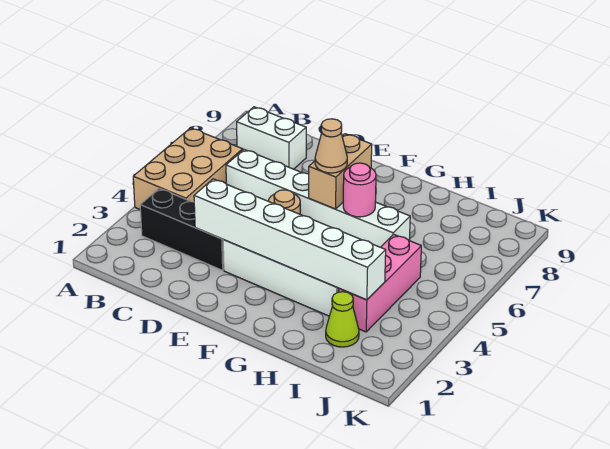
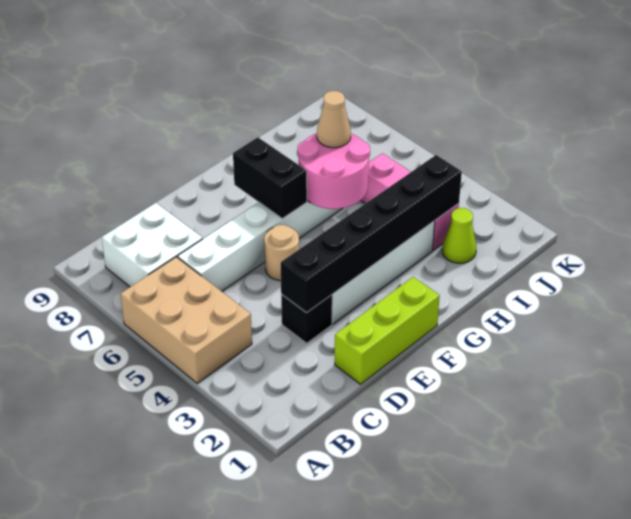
black brick B3:D3 level 1 -> black brick D3 level 1
white brick B8:C8 level 1 -> white brick B7:C8 level 1
none -> lime brick D1:F1 level 1
white brick D3:I3 level 2 -> black brick D3:I3 level 2
tan brick F6:F7 level 2 -> black brick F6:F7 level 2
tan cone F6 level 3 -> tan cone H6 level 3
pink round brick G6 level 2 -> pink round brick G5:H6 level 2

